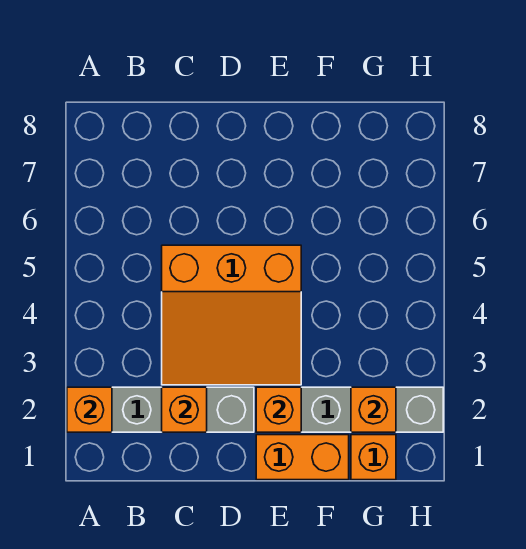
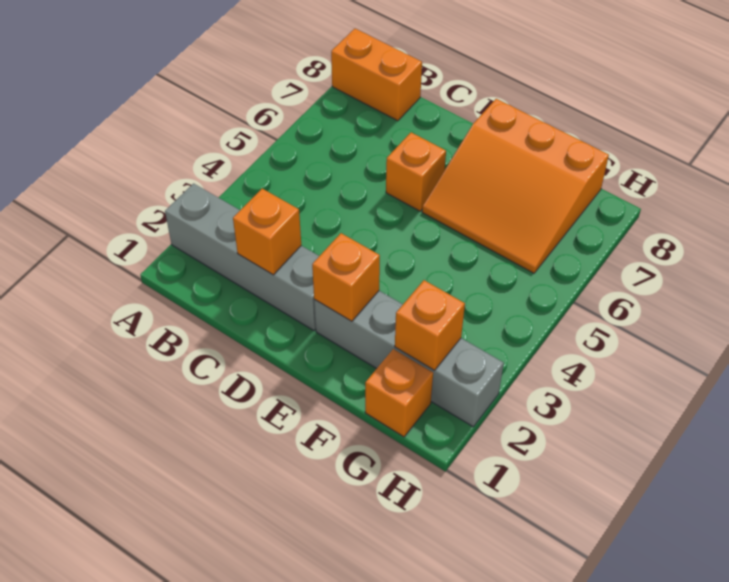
orange brick A2 level 2 -> orange brick D6 level 1
orange slope C3:E5 level 1 top 5 -> orange slope E6:G8 level 1 top 8
orange brick E1:F1 level 1 -> orange brick A8:B8 level 1

